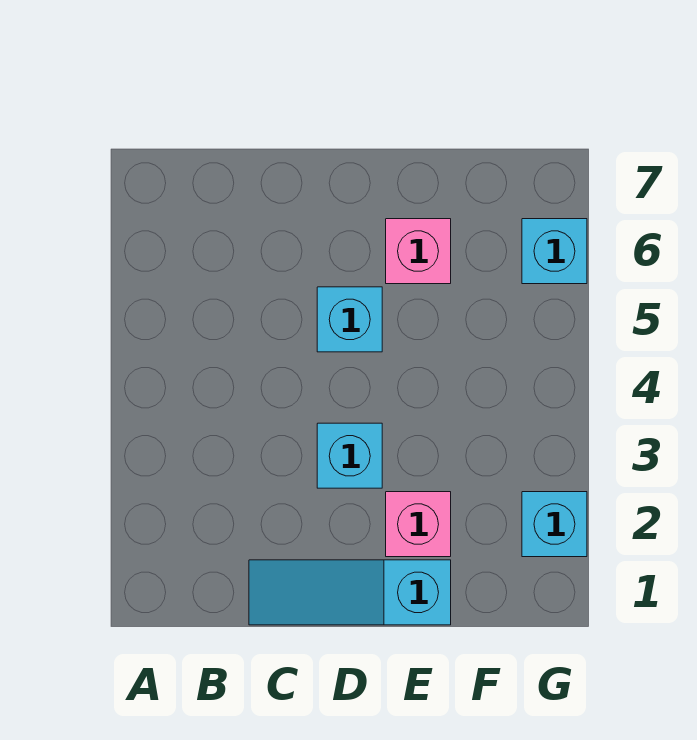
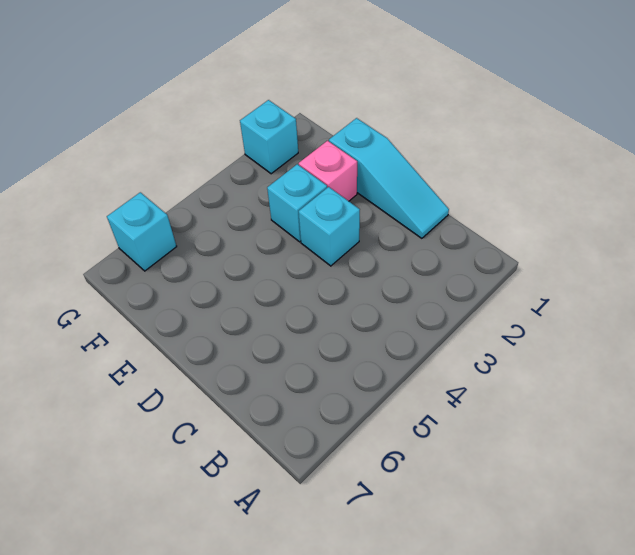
cyan brick D5 level 1 -> cyan brick E3 level 1
pink brick E6 level 1 -> none

